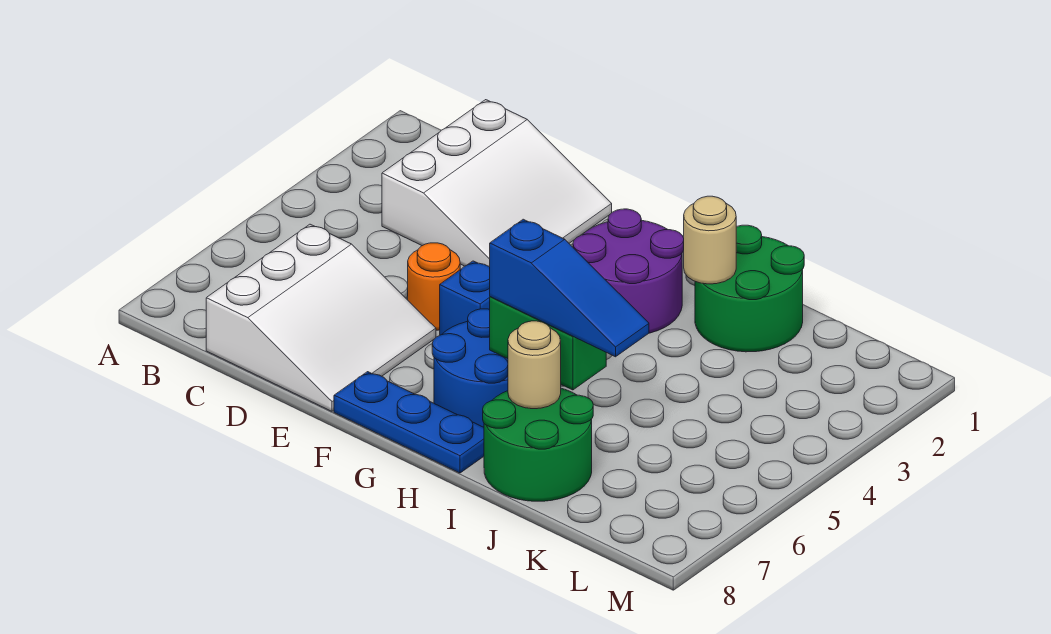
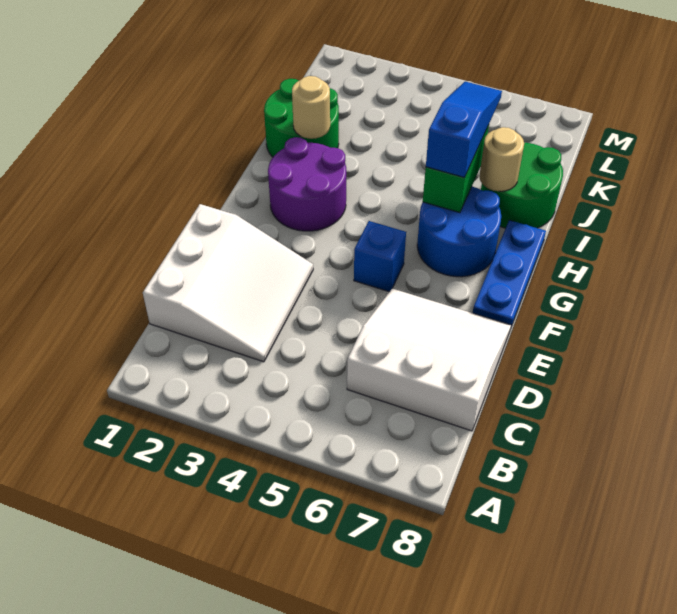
white slope C1:E3 level 1 top C -> white slope C1:E3 level 1 top 1
orange round brick E5 level 1 -> none

